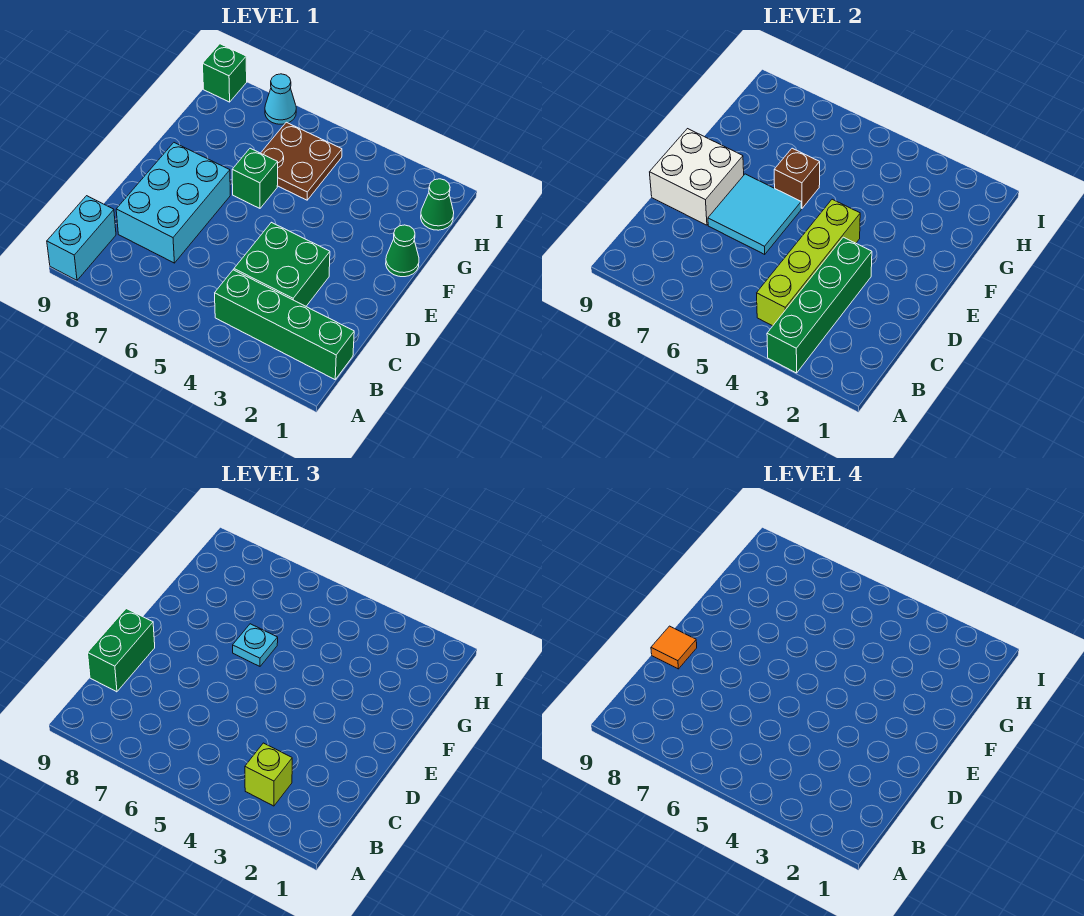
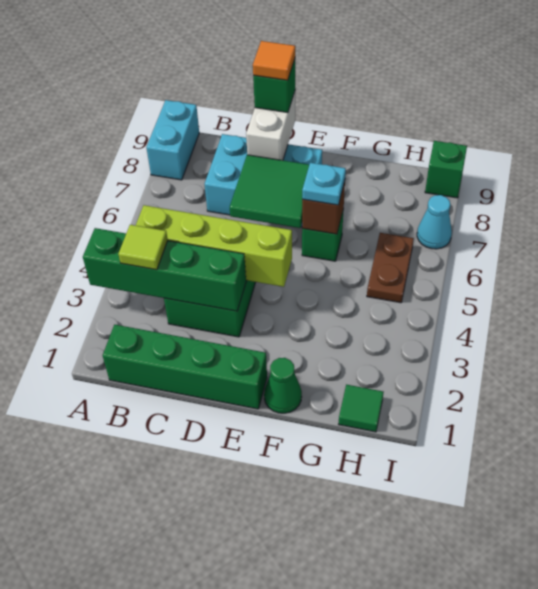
cyan brick A9:B9 level 1 -> cyan brick A8:A9 level 1
green brick B1:B4 level 1 -> green brick B1:E1 level 1
lime brick B3 level 3 -> lime tile B3 level 3
green brick C9:D9 level 3 -> green brick D9 level 3
cyan tile D6:E7 level 2 -> green tile D6:E7 level 2
white brick D8:E9 level 2 -> white brick D8:D9 level 2
brown plate G5:H6 level 1 -> brown plate H5:H6 level 1
green cone H1 level 1 -> green tile H1 level 1

